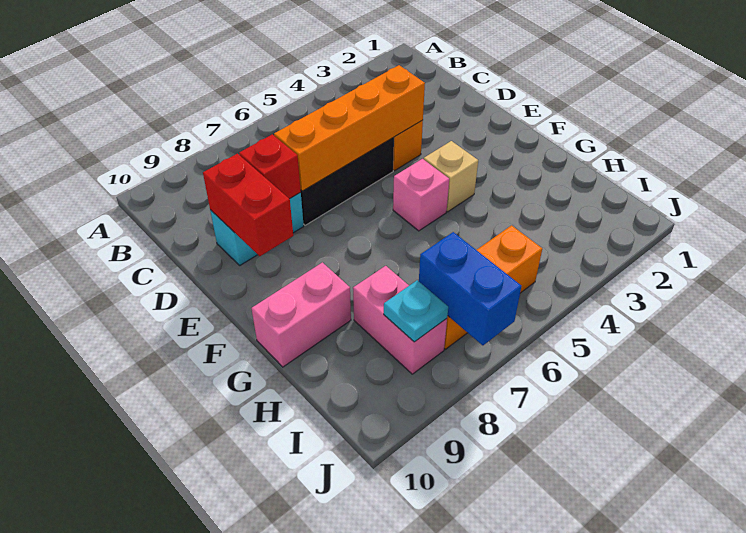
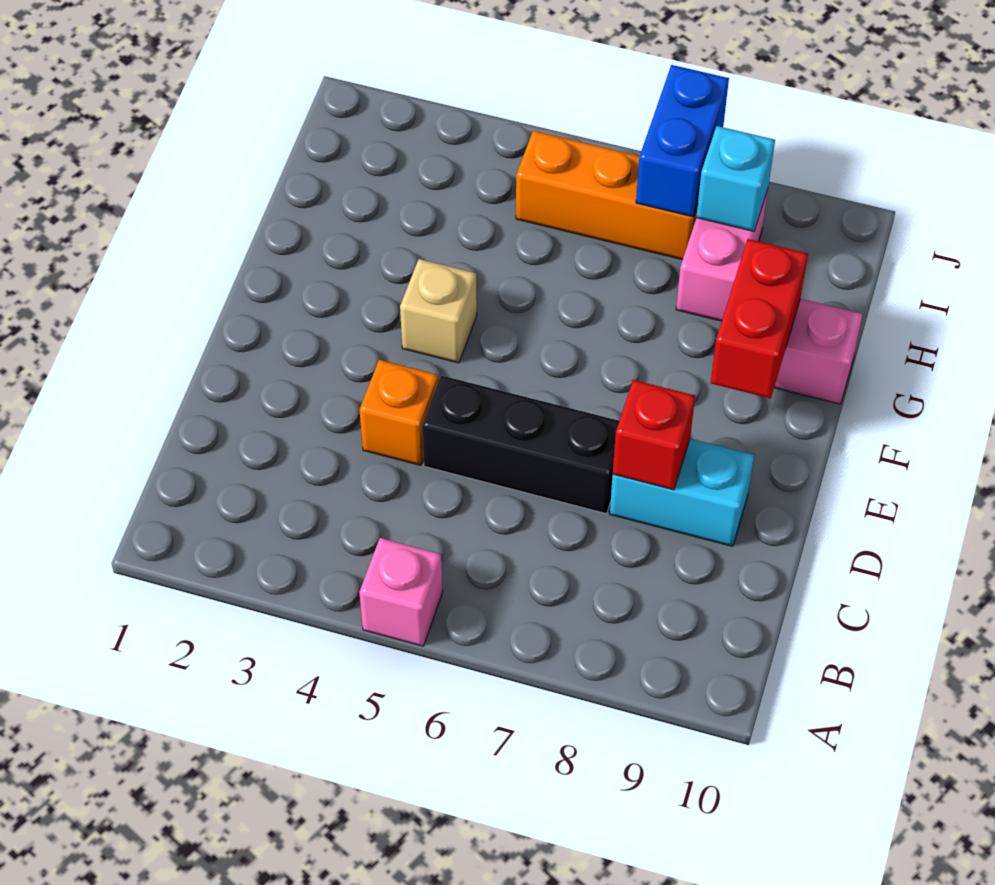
orange brick D4:D7 level 2 -> none
red brick D9:E9 level 2 -> red brick F9:G9 level 2
pink brick F5 level 1 -> pink brick A5 level 1
cyan plate I8 level 2 -> cyan brick I8 level 2

